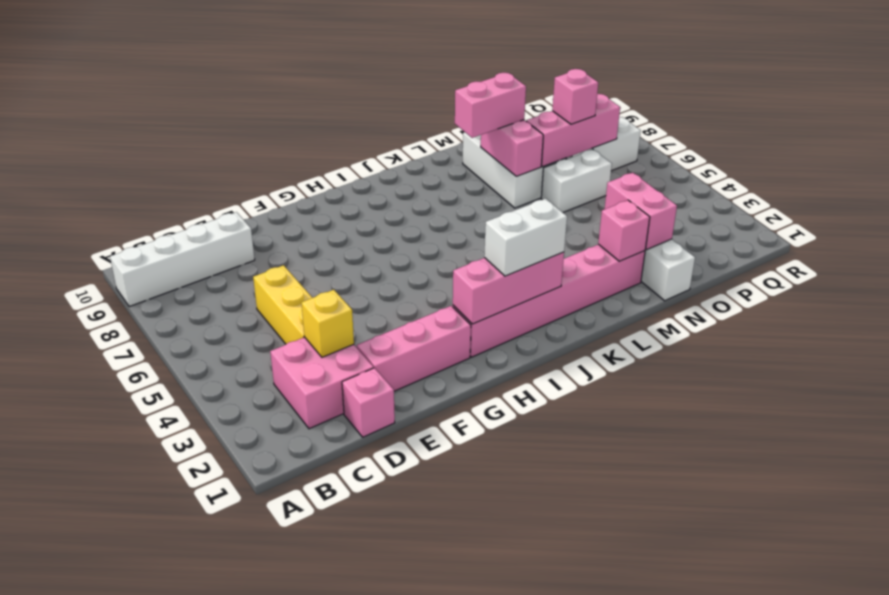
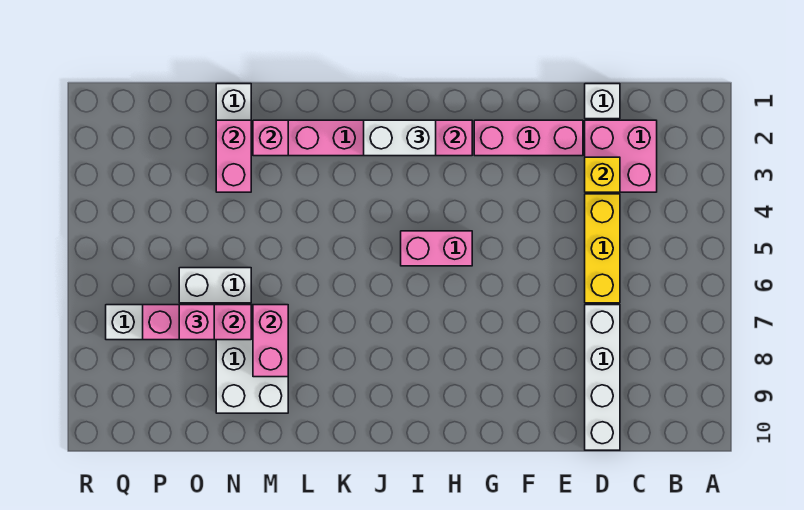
white brick A9:D9 level 1 -> white brick D7:D10 level 1
pink brick D1 level 1 -> white brick D1 level 1
pink brick L8:M8 level 3 -> pink brick H5:I5 level 1

